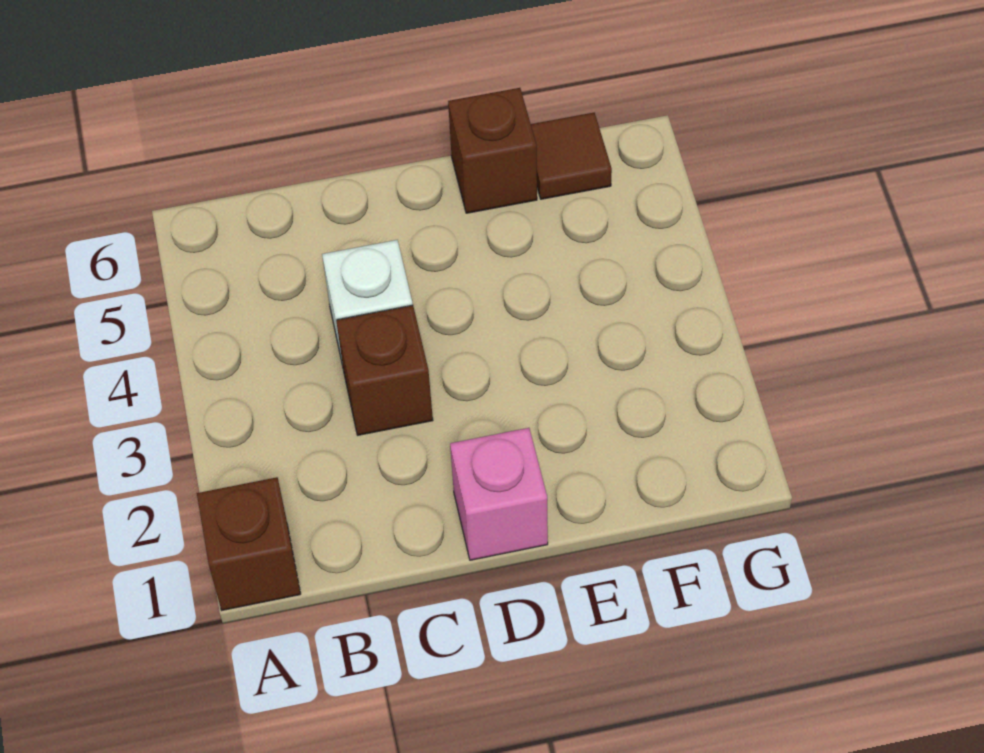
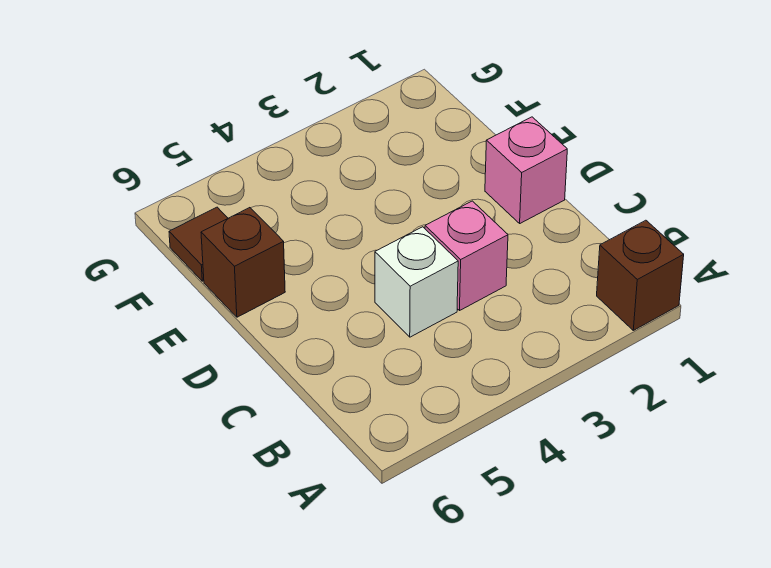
brown brick C3 level 1 -> pink brick C3 level 1

